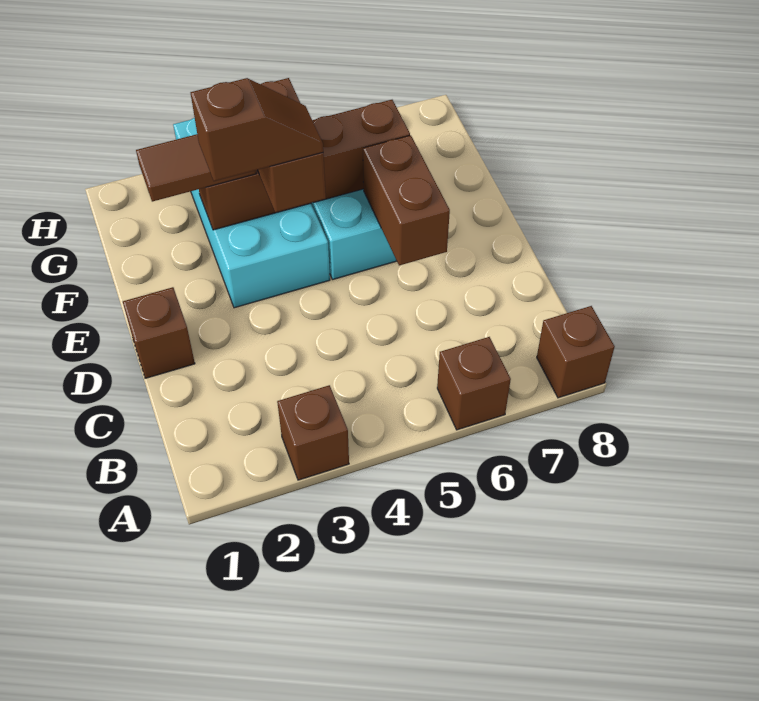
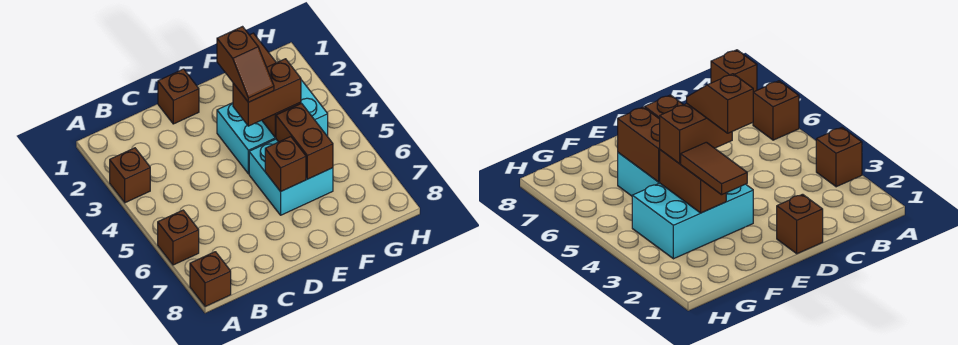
brown brick D6:E6 level 2 -> brown brick E6 level 2
cyan brick E3:H4 level 1 -> cyan brick E3:G4 level 1

